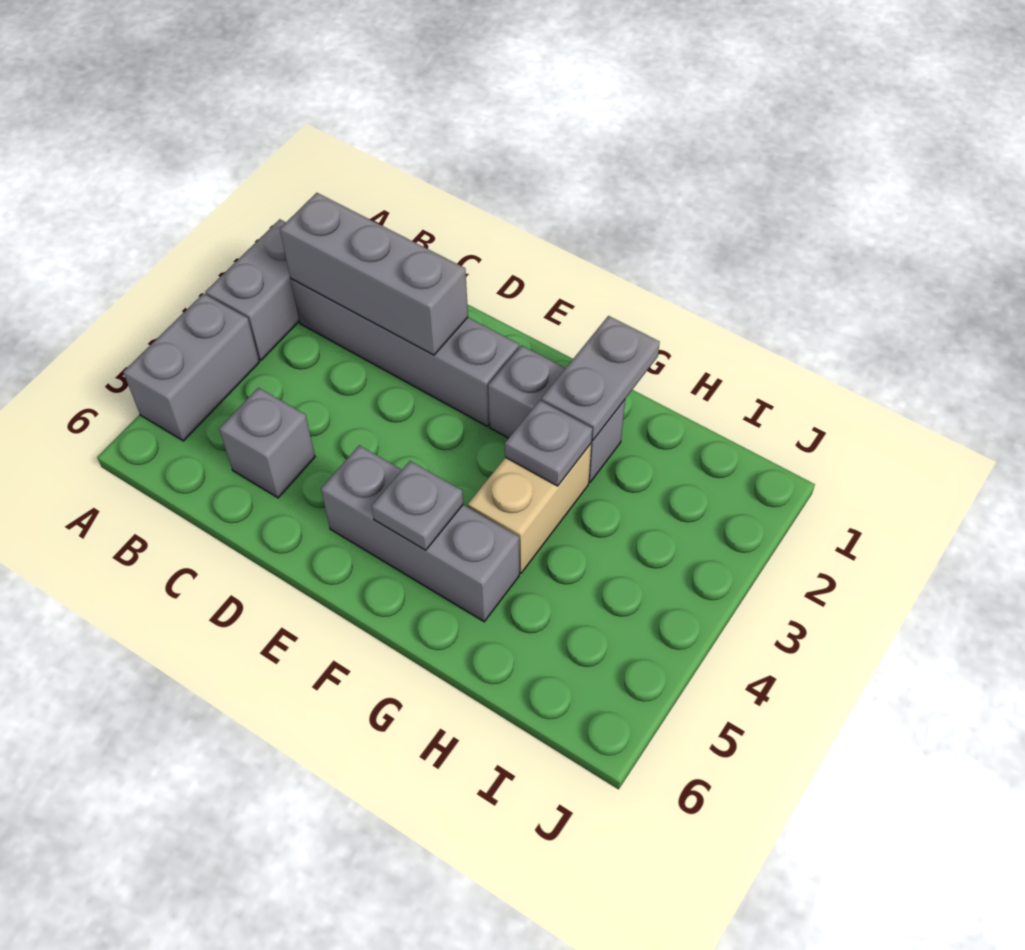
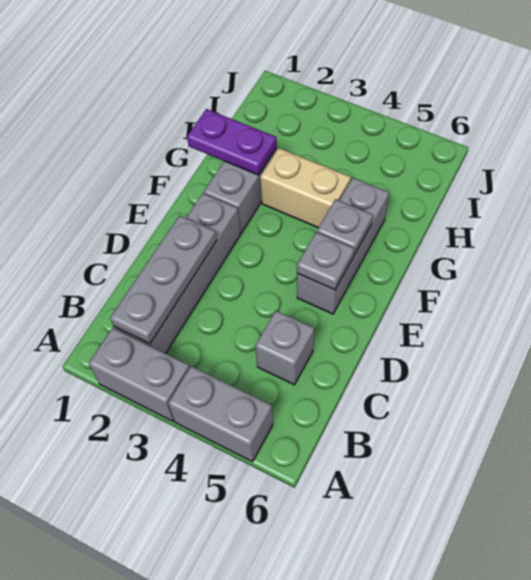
grey brick B2:D2 level 2 -> grey plate B2:D2 level 2
grey plate G1:G2 level 2 -> purple plate G1:G2 level 2
grey plate G3 level 2 -> grey plate E5 level 2

